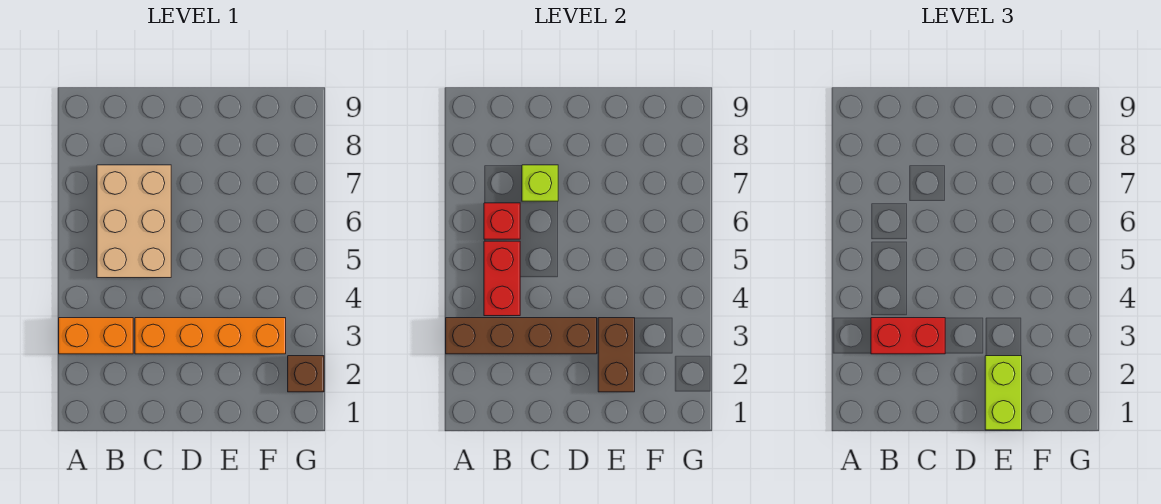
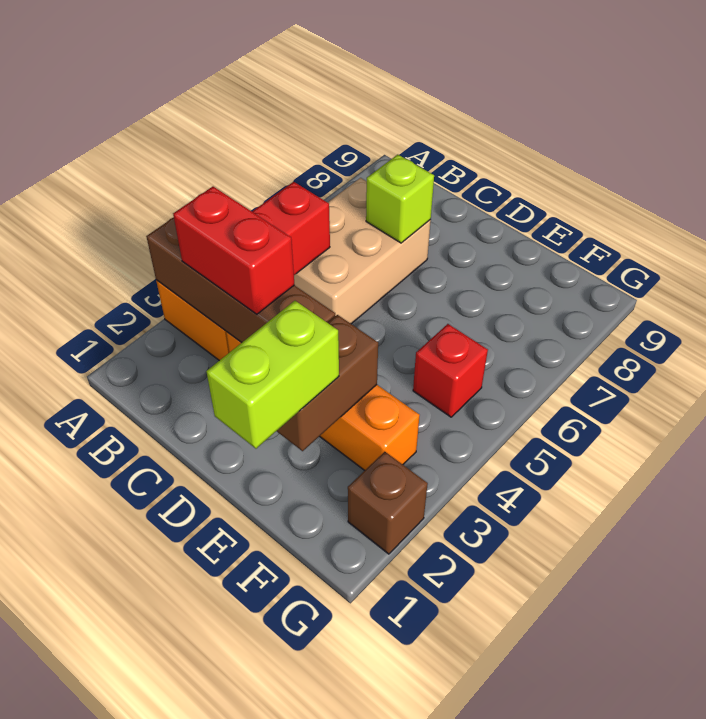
red brick B6 level 2 -> red brick F5 level 1

